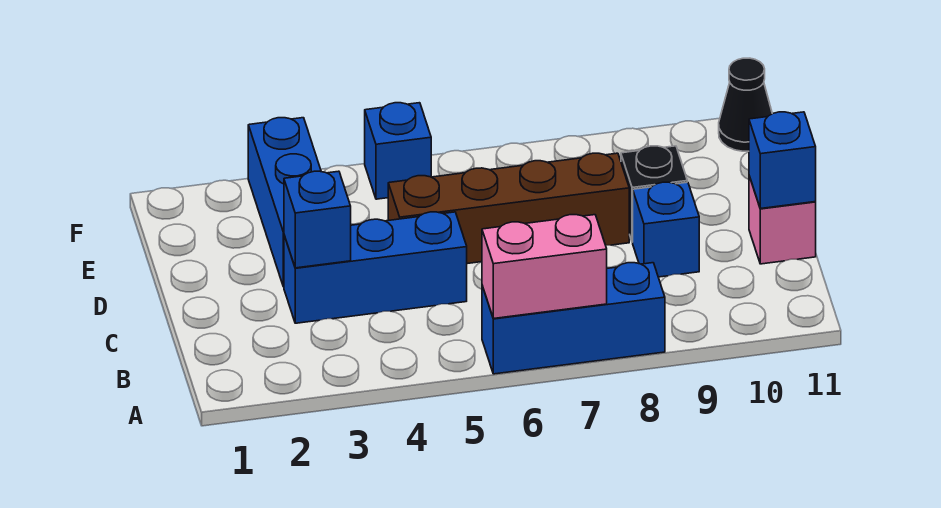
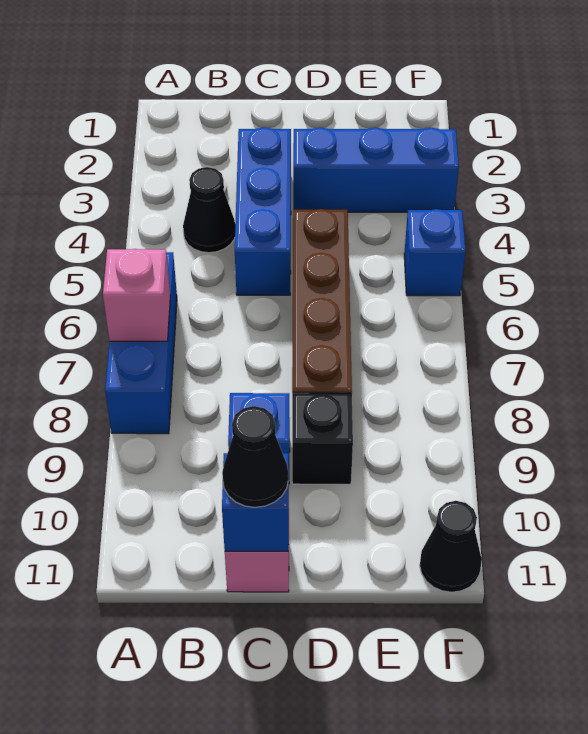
pink brick A6:A7 level 2 -> pink brick A7 level 2
none -> black cone B4 level 1
blue brick C3 level 2 -> none
none -> black cone C11 level 3

